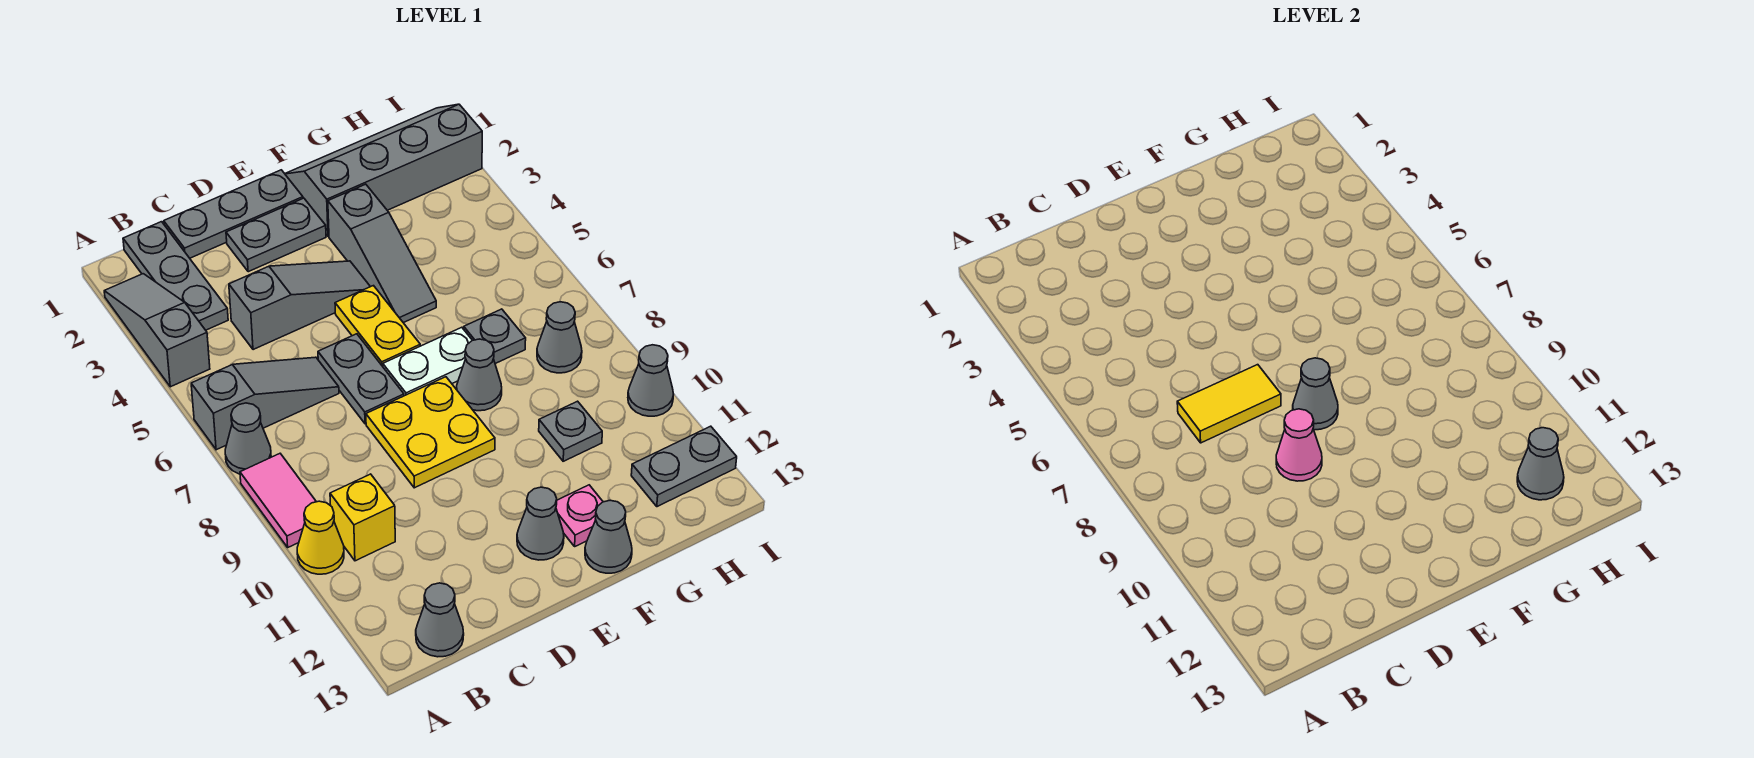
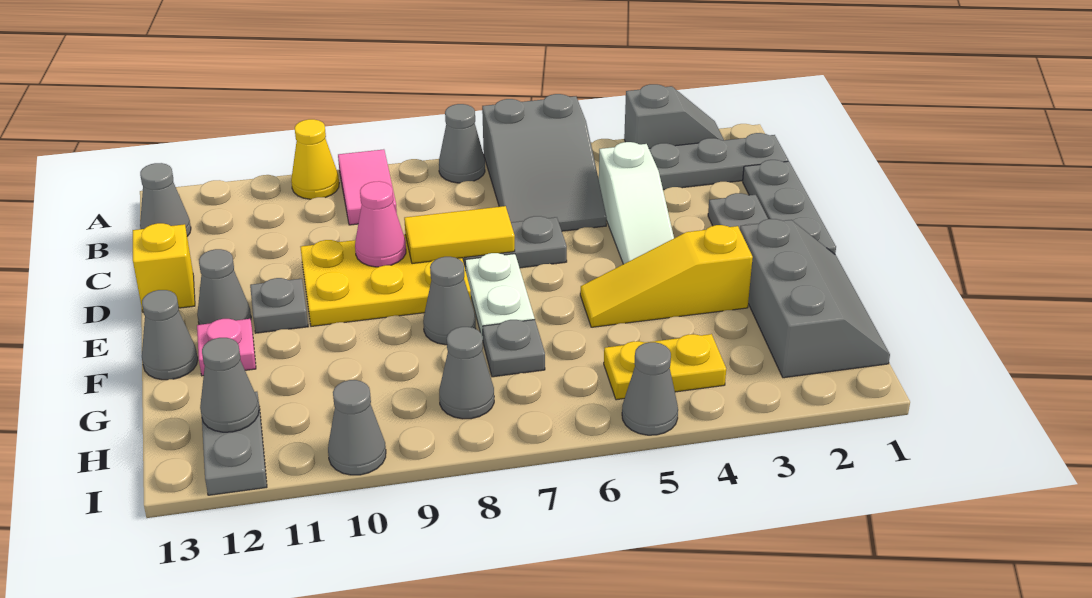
grey slope A2:A4 level 1 top 4 -> grey slope A2:A3 level 1 top 3
grey slope A6:C6 level 1 top A -> grey slope A5:C6 level 1 top A
pink tile A8:A9 level 1 -> pink tile A9:B9 level 1
yellow brick B10 level 1 -> yellow brick D13 level 1
grey slope C4:E4 level 1 top C -> white slope C4:E4 level 1 top C
yellow tile C7:D7 level 2 -> yellow tile D7:D8 level 2
yellow plate D8:E9 level 1 -> yellow plate D8:E10 level 1
yellow plate E5:E6 level 1 -> yellow plate H4:H5 level 1
grey cone E8 level 2 -> grey cone I5 level 1
grey slope F1:I2 level 1 top 2 -> grey slope F1:H2 level 1 top 2
grey slope F3:F5 level 1 top 3 -> yellow slope F3:F5 level 1 top 3
grey plate G10 level 1 -> grey plate E11 level 1

